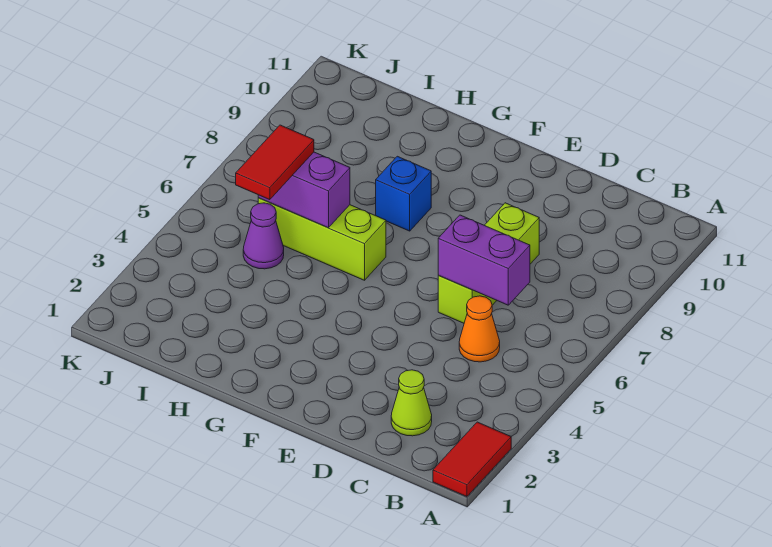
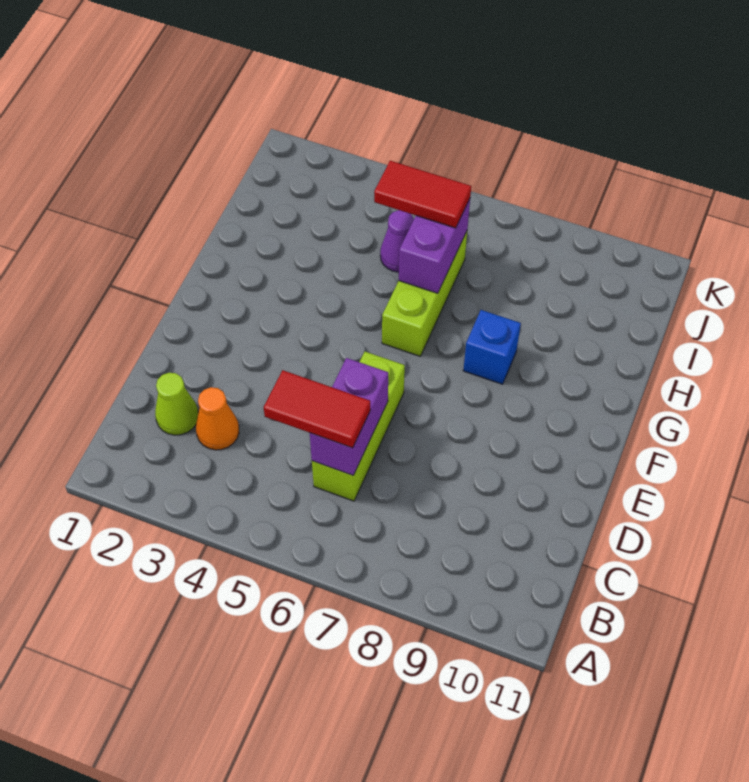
red tile A1:A2 level 1 -> red tile C5:C6 level 3
orange cone C5 level 1 -> orange cone C3 level 1
lime brick D6:D8 level 1 -> lime brick C6:E6 level 1

